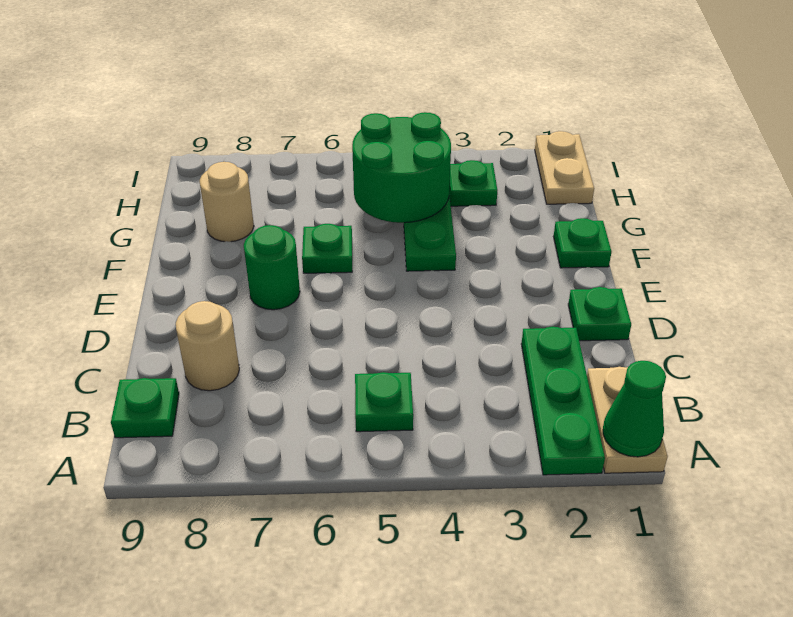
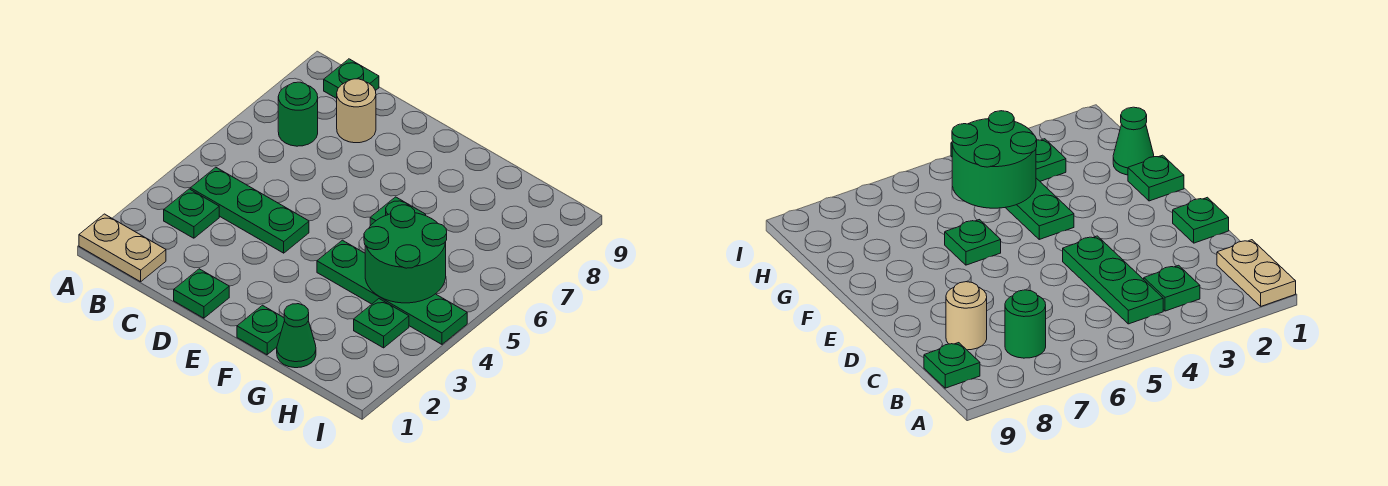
green cone A1 level 2 -> green cone G1 level 1
green plate A2:C2 level 1 -> green plate B4:D4 level 1
green plate B5 level 1 -> green plate B3 level 1
green round brick E7 level 1 -> green round brick B7 level 1
tan round brick G8 level 1 -> none
tan plate H1:I1 level 1 -> none

